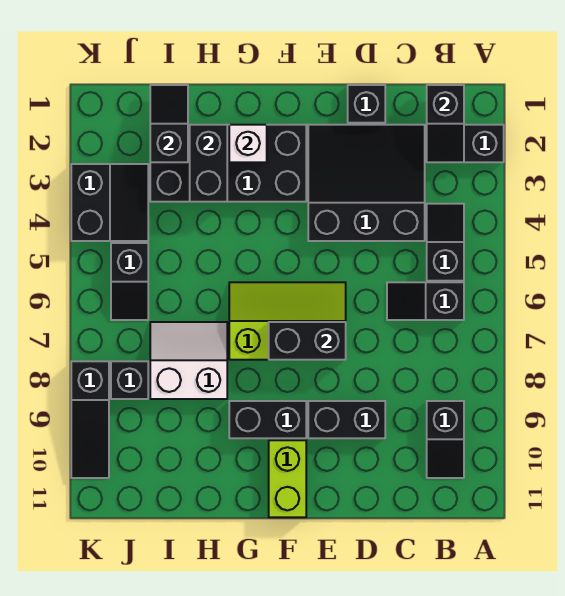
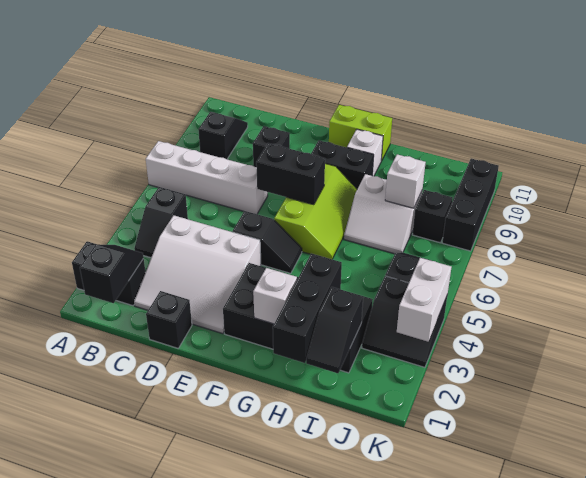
none -> white brick A7:D7 level 1
black slope B6:C6 level 1 top B -> black slope E5:F5 level 1 top E
black slope C2:E4 level 1 top 4 -> white slope C2:E4 level 1 top 4
black brick D9:E9 level 1 -> black brick D9 level 1
lime slope E6:G7 level 1 top 7 -> lime slope F6:G8 level 1 top F
lime brick F10:F11 level 1 -> lime brick F11:G11 level 1
none -> white brick G10 level 1
black brick H2:H3 level 2 -> black brick H1:H3 level 2
none -> white brick I8 level 2
black slope J3:K4 level 1 top K -> black slope J3:K4 level 1 top 4
none -> white brick K3:K4 level 2
black slope K8:K10 level 1 top 8 -> black brick K8:K10 level 1

